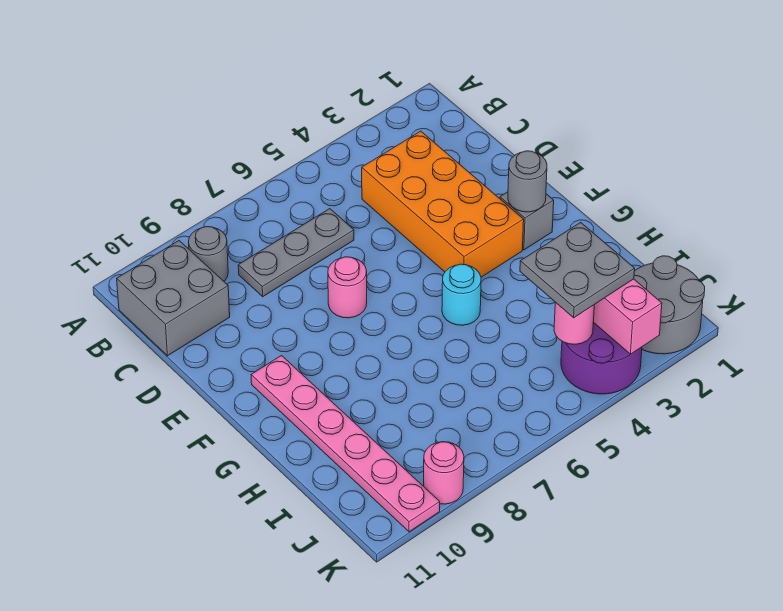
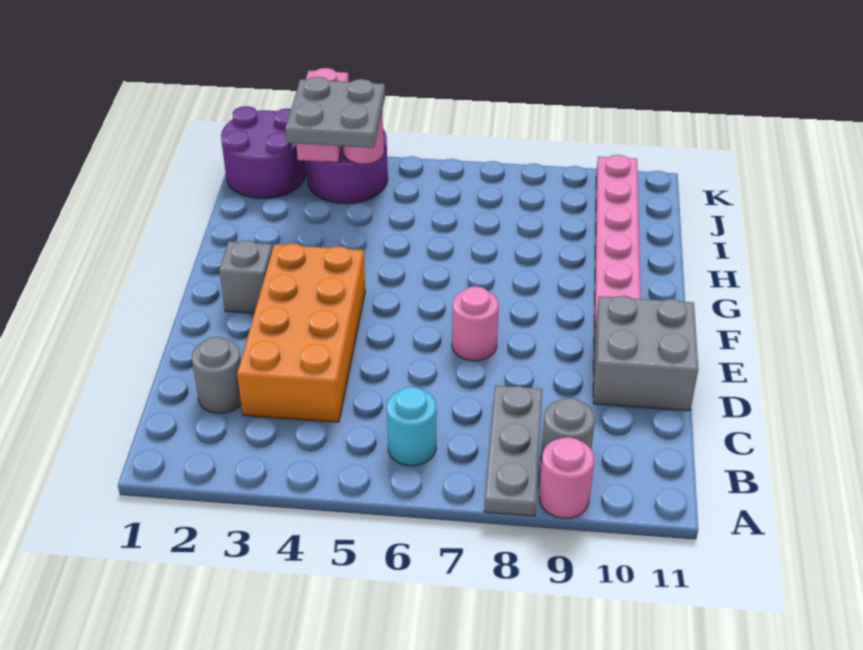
grey brick B10:C11 level 1 -> grey brick D10:E11 level 1
grey plate C6:C8 level 1 -> grey plate A8:C8 level 1
grey round brick F2 level 2 -> grey round brick C2 level 1
cyan round brick G5 level 1 -> cyan round brick B6 level 1
grey round brick J1:K2 level 1 -> purple round brick J1:K2 level 1
pink round brick K9 level 1 -> pink round brick A9 level 1

